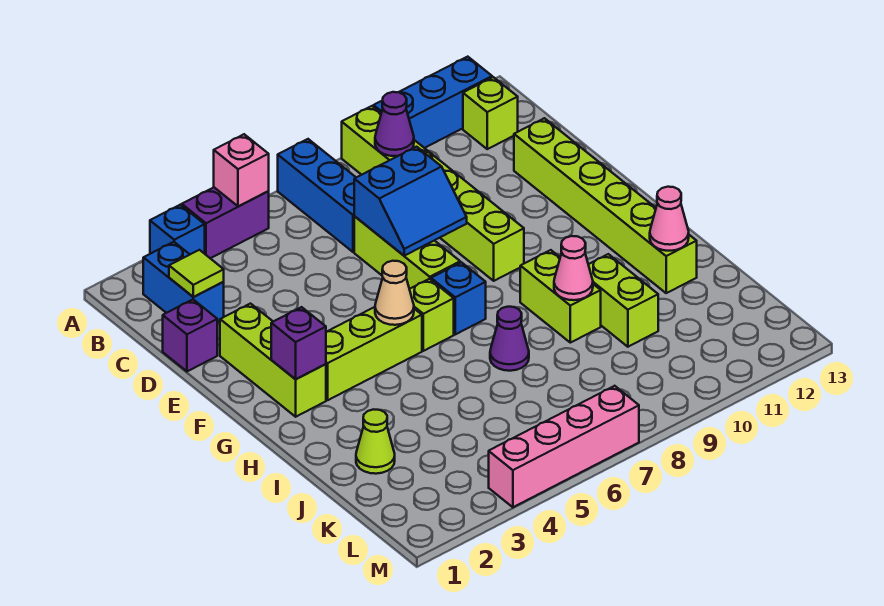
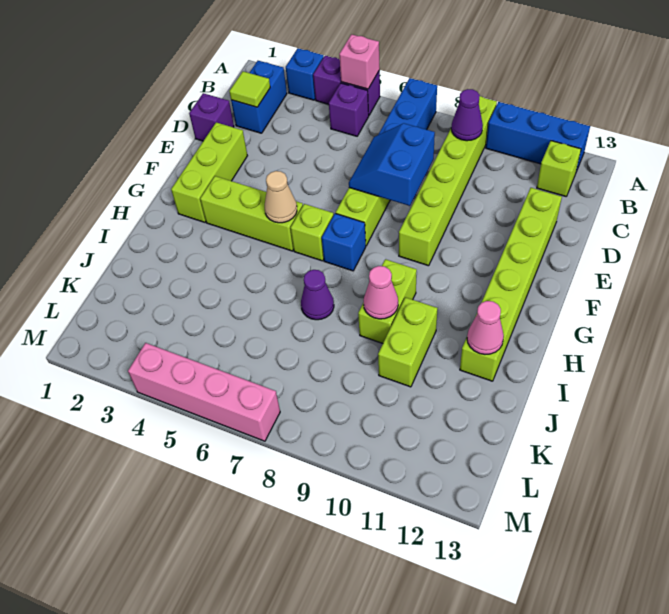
blue slope D7:E8 level 2 top D -> blue slope D7:E8 level 2 top 8
purple brick G2 level 2 -> purple brick B5 level 1
lime cone J2 level 1 -> none

